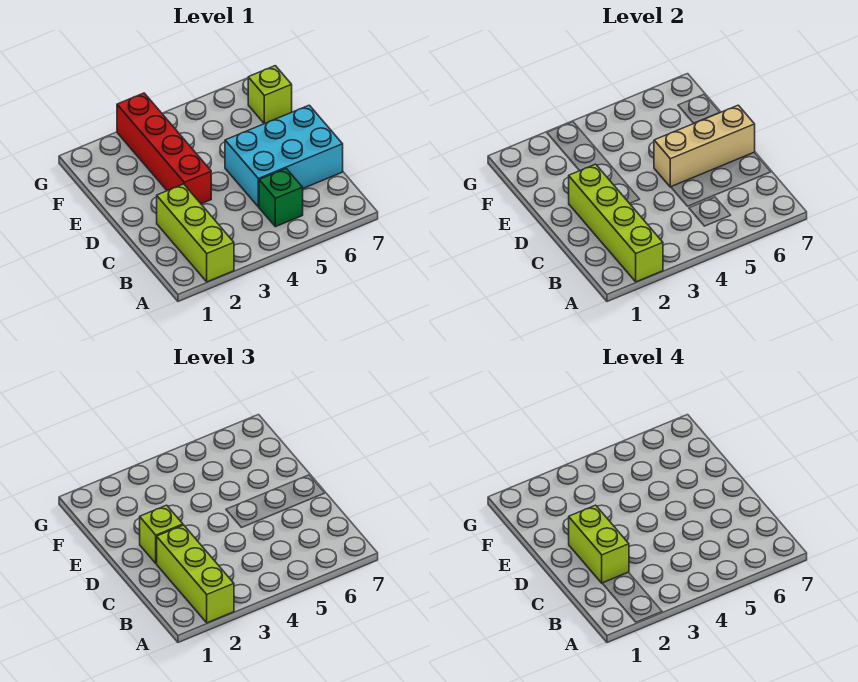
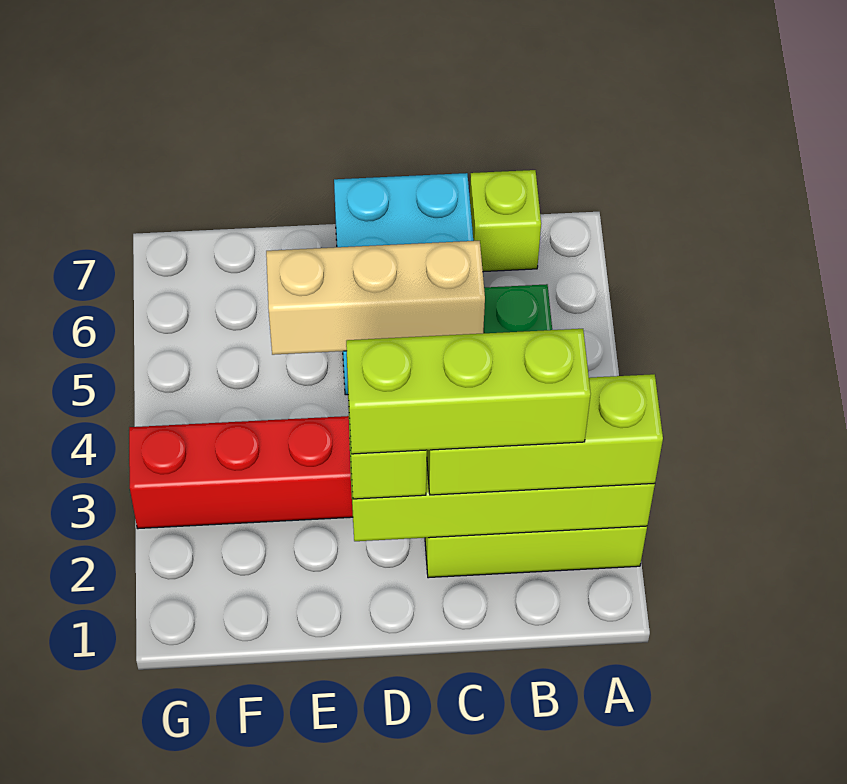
lime brick C2:D2 level 4 -> lime brick B2:D2 level 4
tan brick D5:D7 level 2 -> tan brick C5:E5 level 2
lime brick F7 level 1 -> lime brick B7 level 1

